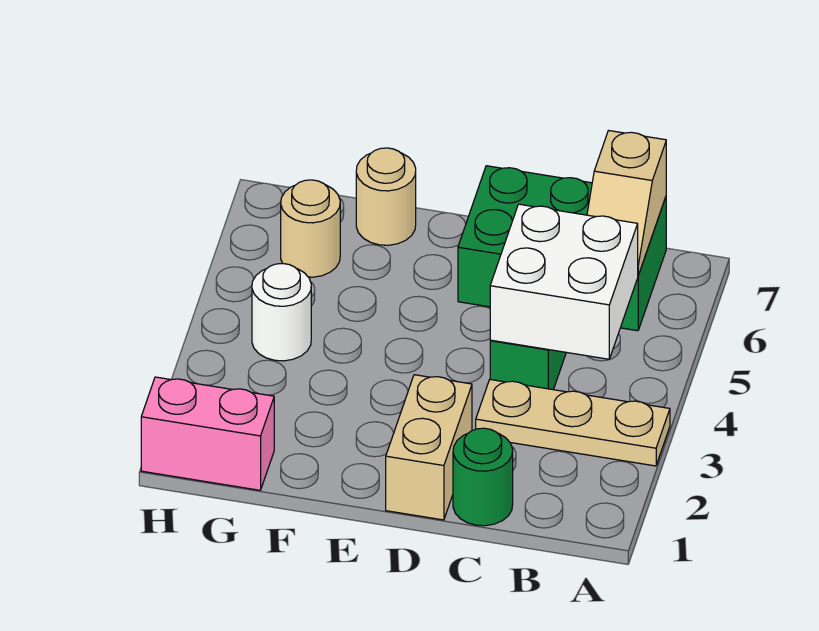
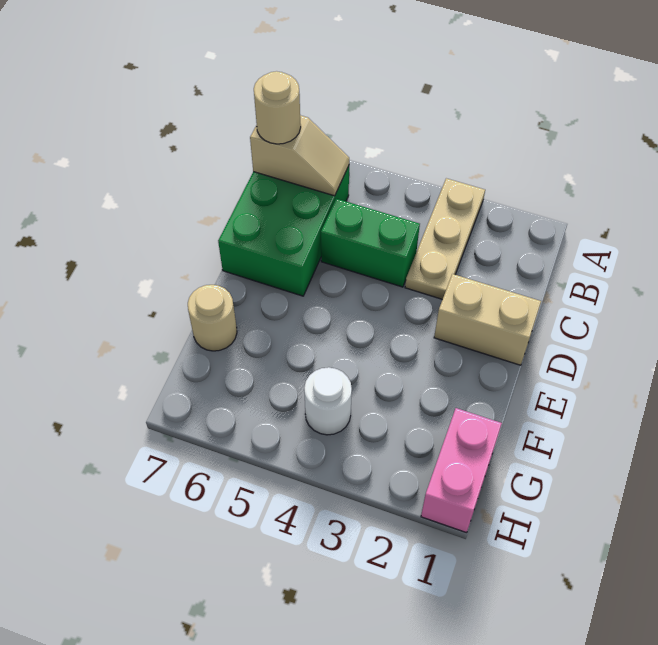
white brick B4:C5 level 2 -> none
green round brick C1 level 1 -> none
tan round brick G6 level 1 -> tan round brick B7 level 3

